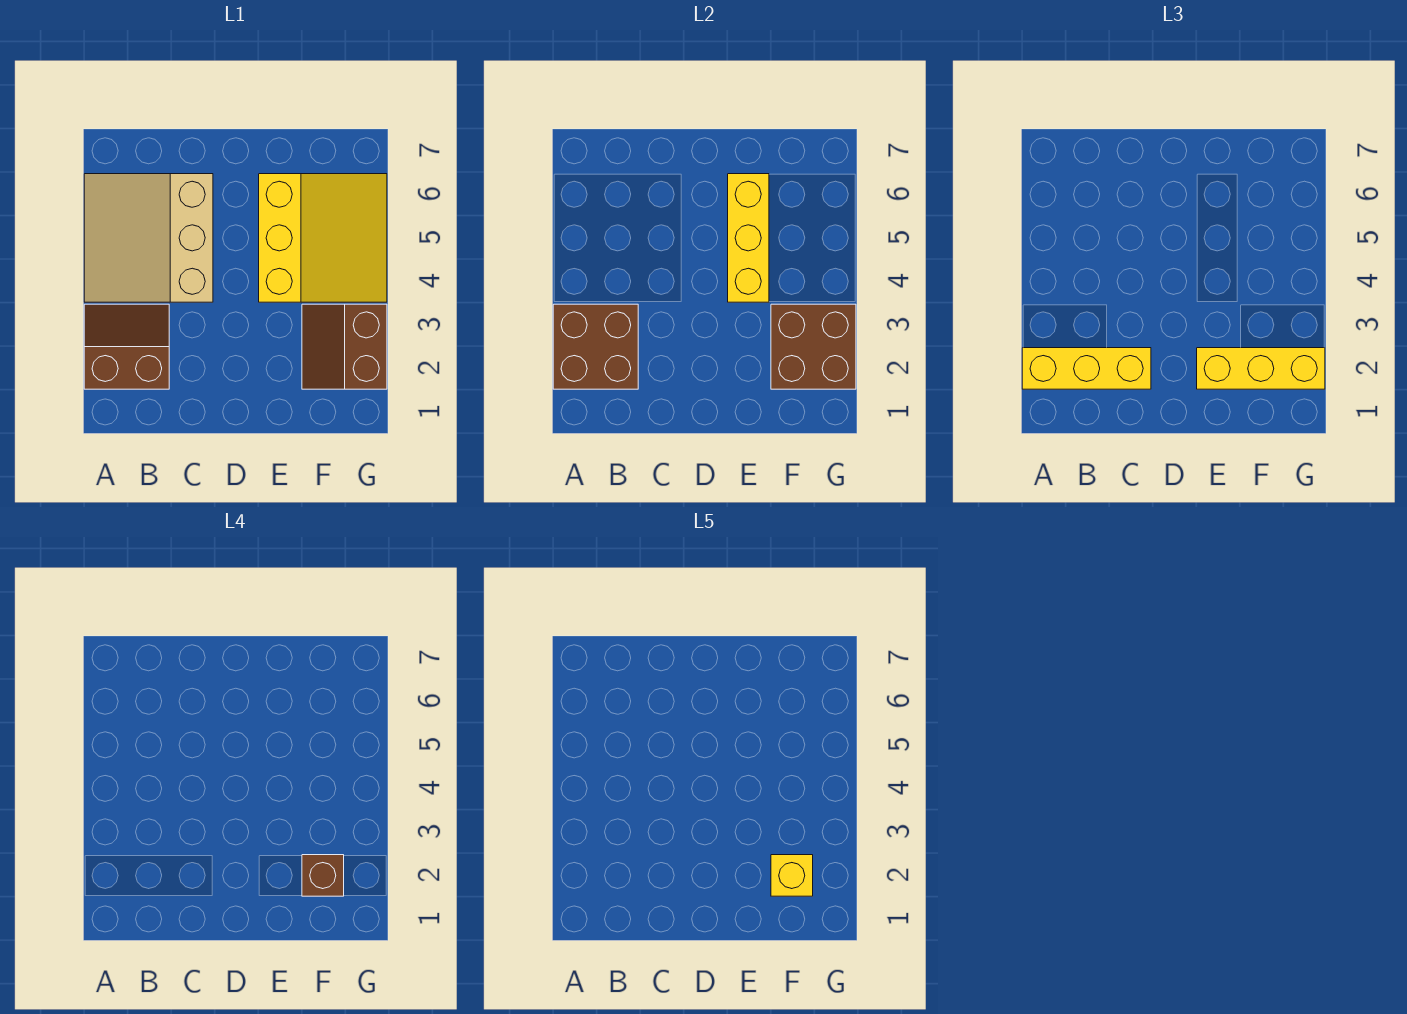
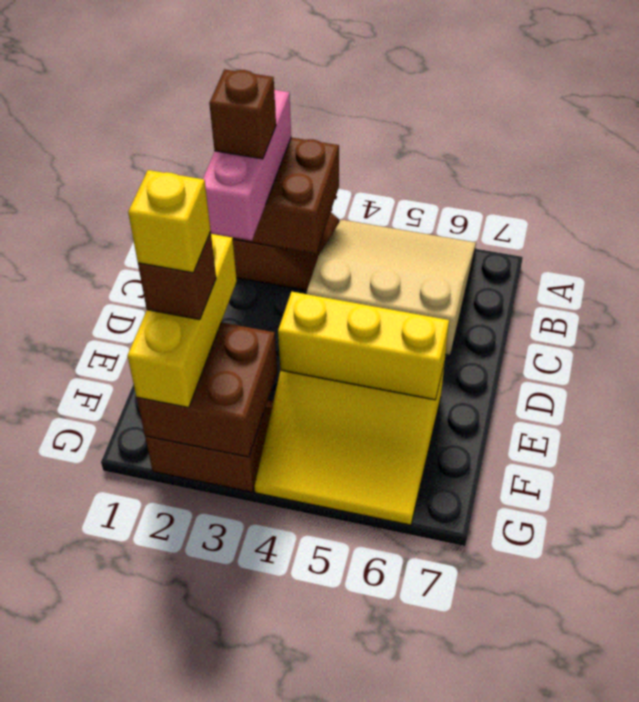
yellow brick A2:C2 level 3 -> pink brick A2:C2 level 3
none -> brown brick B2 level 4

